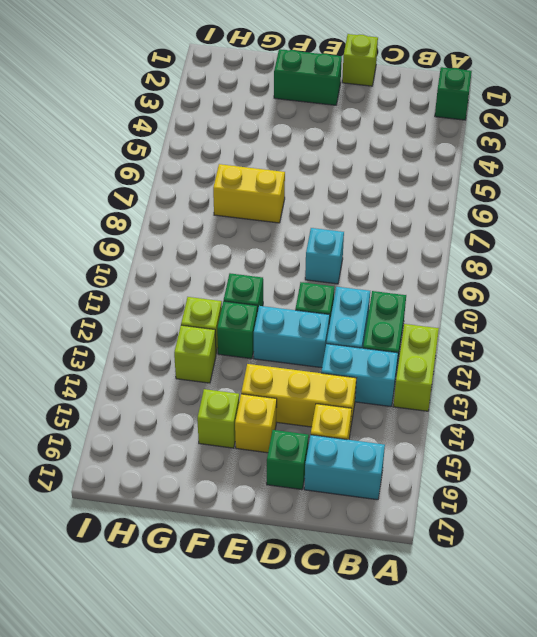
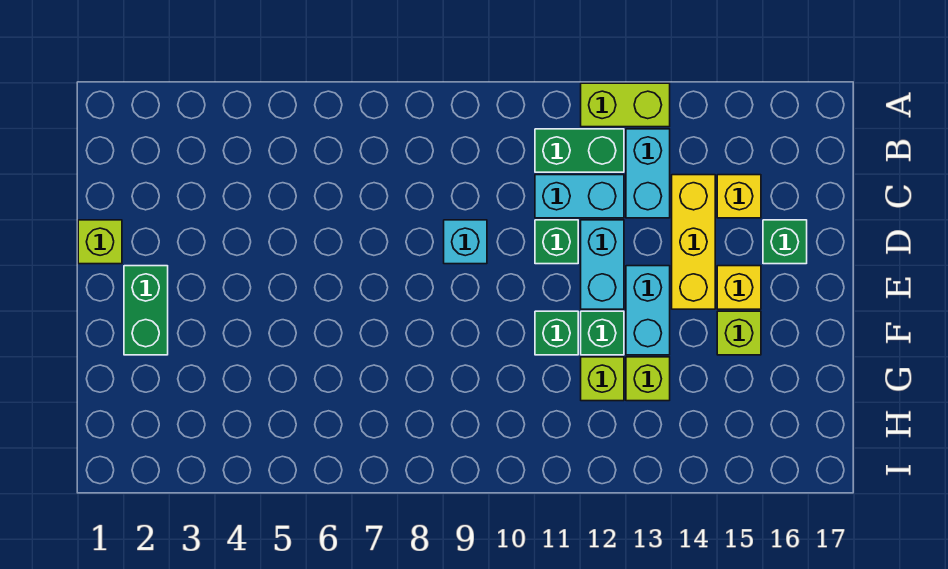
green brick A2 level 1 -> none
cyan brick B16:C16 level 1 -> cyan brick E13:F13 level 1
yellow brick F7:G7 level 1 -> none

